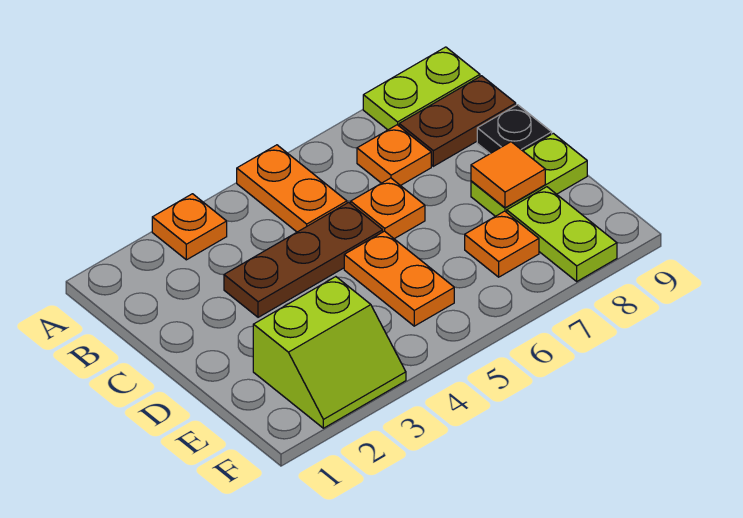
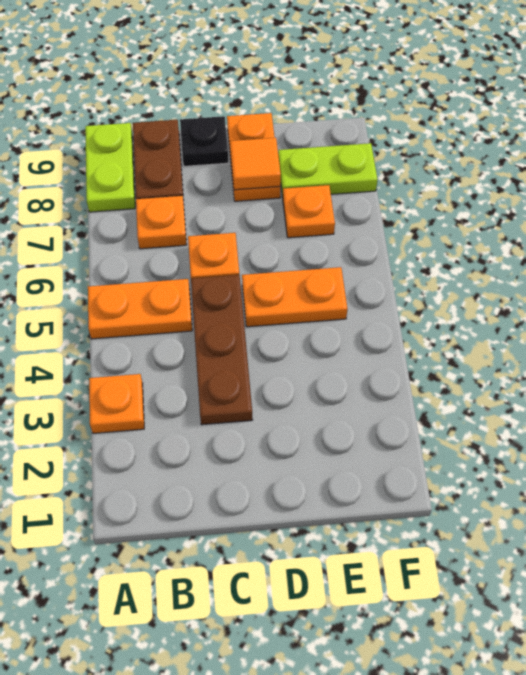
lime plate D8:D9 level 1 -> orange plate D8:D9 level 1
lime slope E2:F3 level 1 top E -> none

